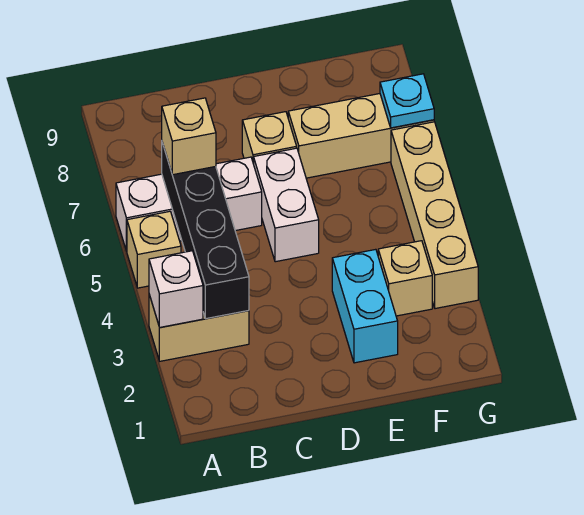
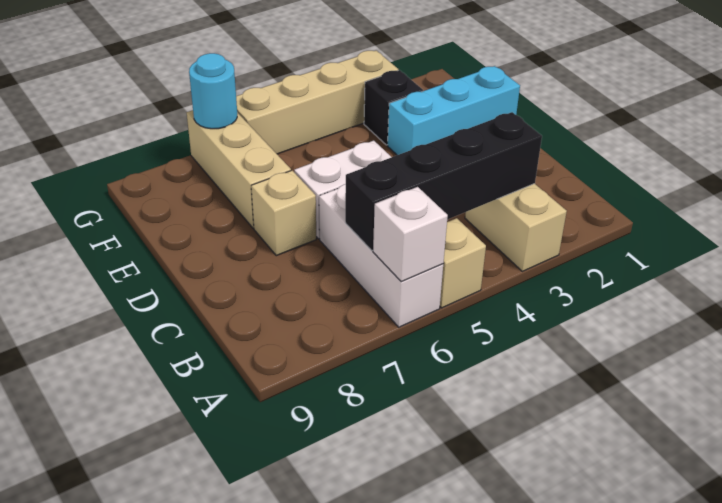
white brick A3 level 2 -> white brick A6 level 2
tan brick B6 level 3 -> none
cyan brick E2:E3 level 1 -> cyan brick E1:E3 level 1
tan brick F3 level 1 -> black brick F3 level 1
cyan plate G7 level 2 -> cyan round brick G7 level 2

